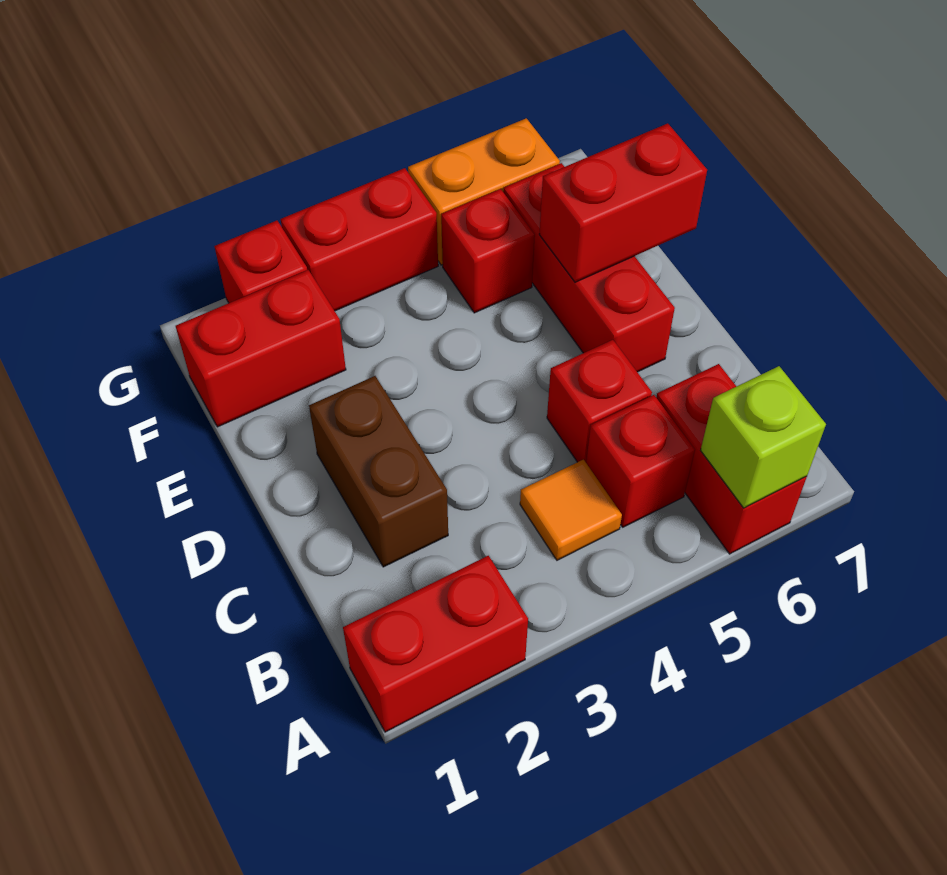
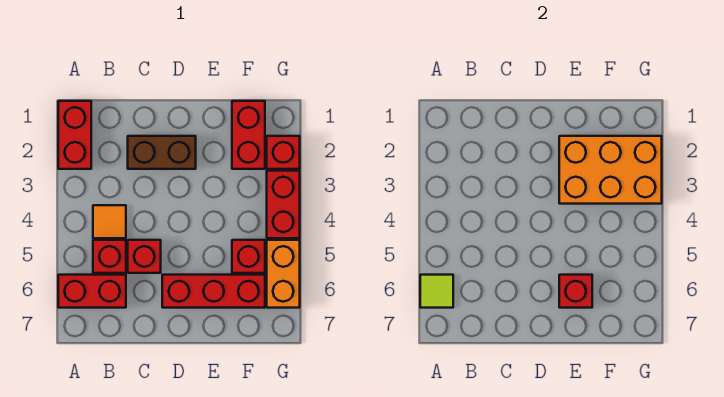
lime brick A6 level 2 -> lime tile A6 level 2
none -> orange brick E2:G3 level 2
red brick E6:E7 level 2 -> red brick E6 level 2

